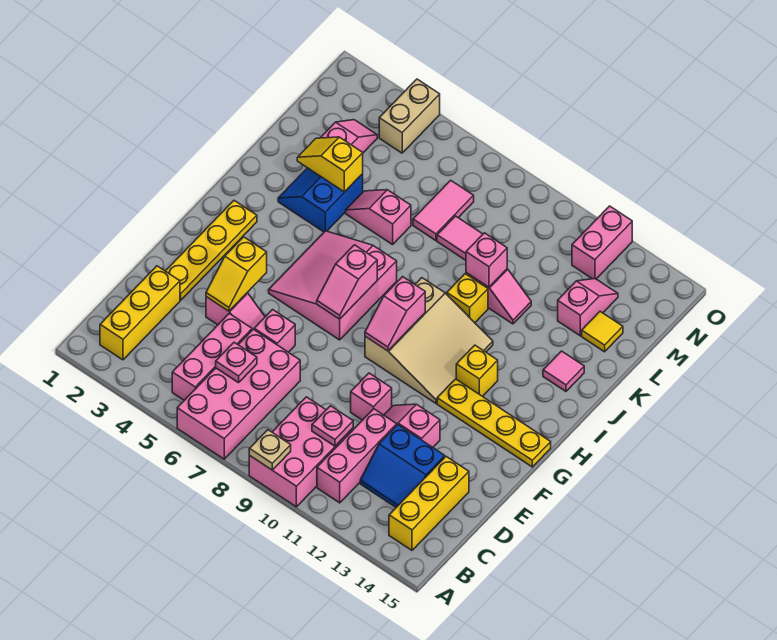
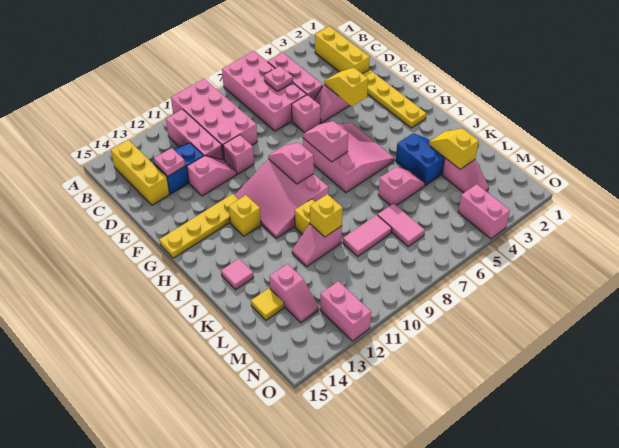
pink brick A9:C10 level 1 -> pink brick A9:D10 level 1
tan plate A9 level 2 -> none
pink plate C10 level 2 -> pink plate D13 level 2
tan slope G9:I11 level 1 top 9 -> pink slope G9:I11 level 1 top 9
yellow slope K3:K4 level 2 top 4 -> yellow slope K3:L3 level 2 top L
pink brick K10 level 2 -> yellow brick K10 level 2
tan brick N4:O4 level 1 -> pink brick N4:O4 level 1

